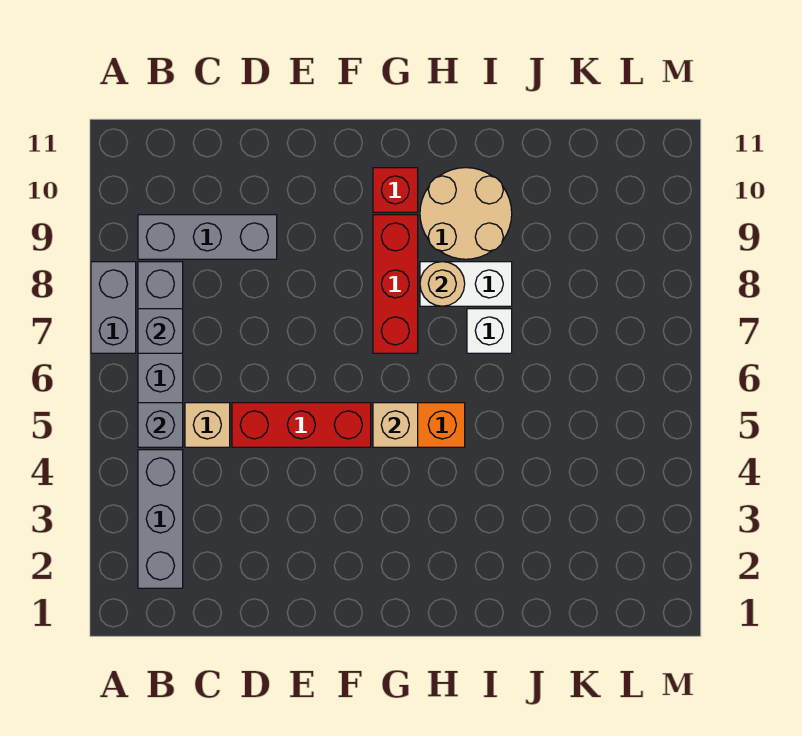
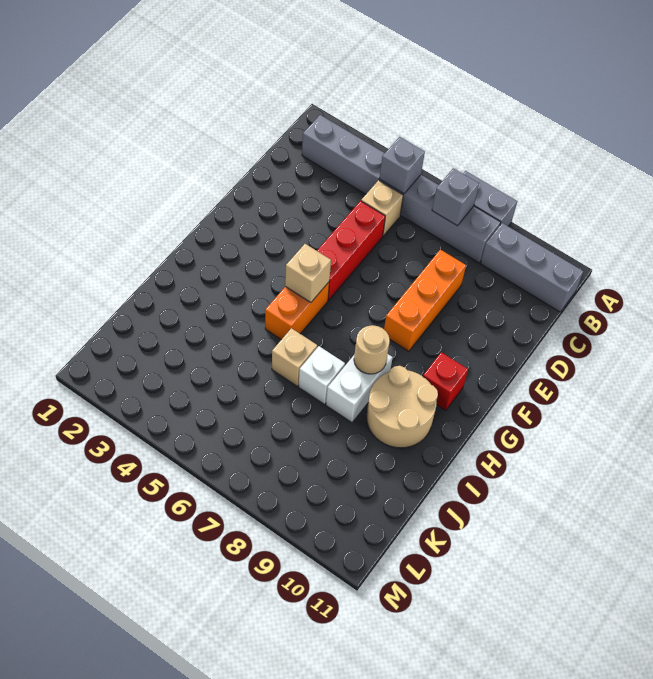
grey brick B9:D9 level 1 -> grey brick B9:B11 level 1
none -> orange brick D8:F8 level 1
red brick G7:G9 level 1 -> none
none -> tan brick I6 level 1

